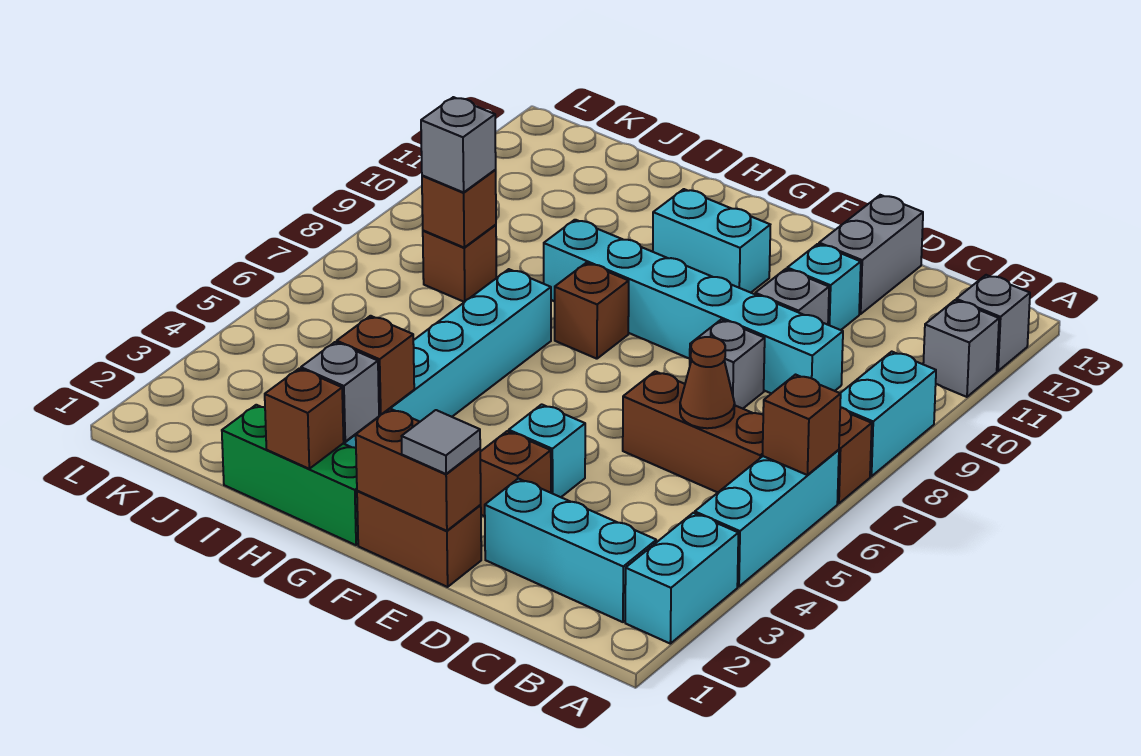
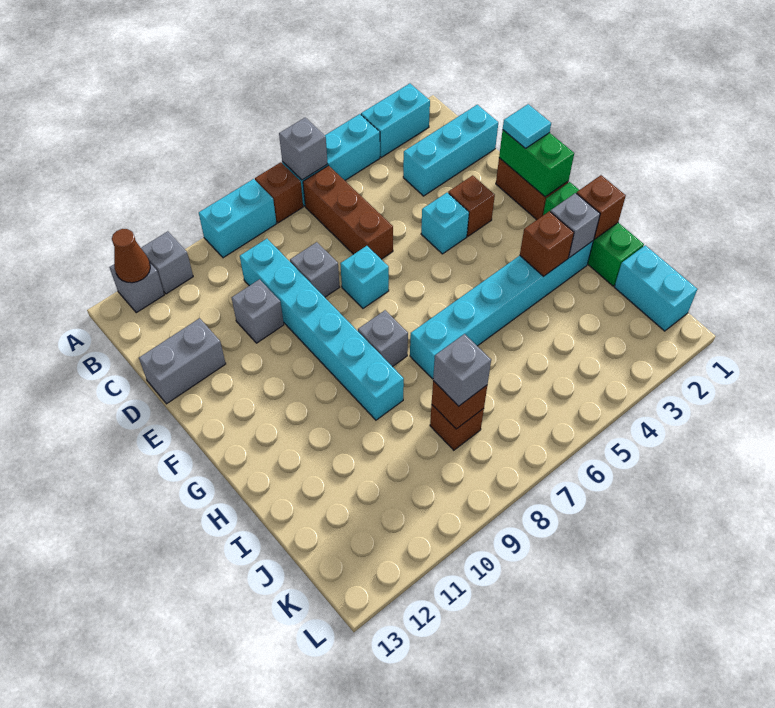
brown brick A6 level 2 -> grey brick A6 level 2
cyan brick B2:D2 level 1 -> cyan brick C1:C3 level 1
brown cone C6 level 2 -> brown cone A12 level 2
cyan brick D11 level 1 -> cyan brick E7 level 1
brown brick E1:F1 level 2 -> green brick E1:F1 level 2
grey tile E1 level 3 -> cyan tile E1 level 3
cyan brick F11:G11 level 1 -> cyan brick J1:K1 level 1
brown brick G8 level 1 -> grey brick G8 level 1

